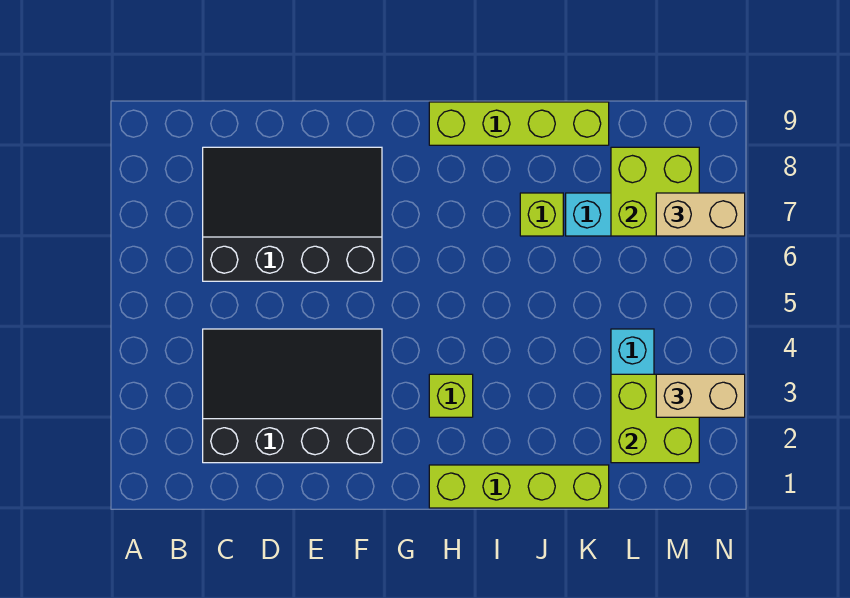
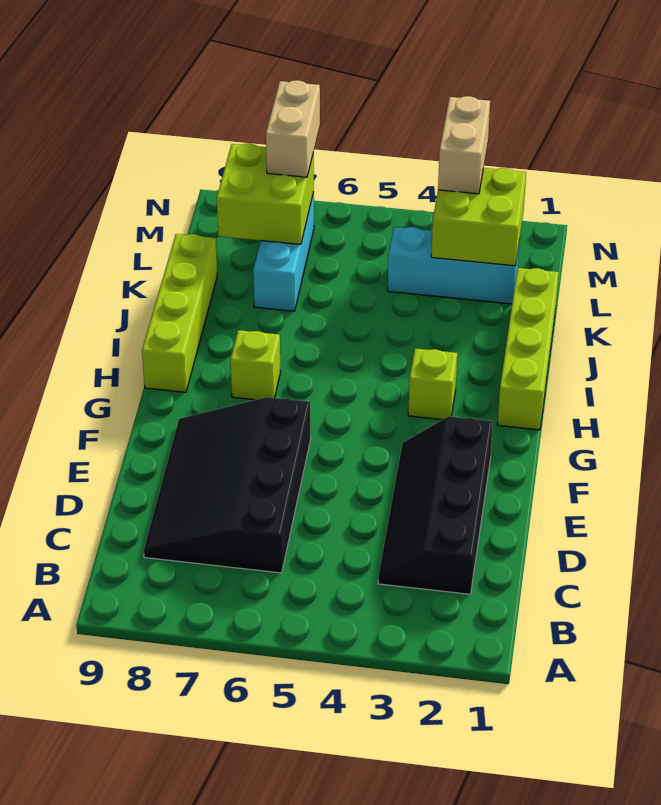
black slope C2:F4 level 1 top 2 -> black slope C2:F3 level 1 top 2
lime brick J7 level 1 -> lime brick H7 level 1

